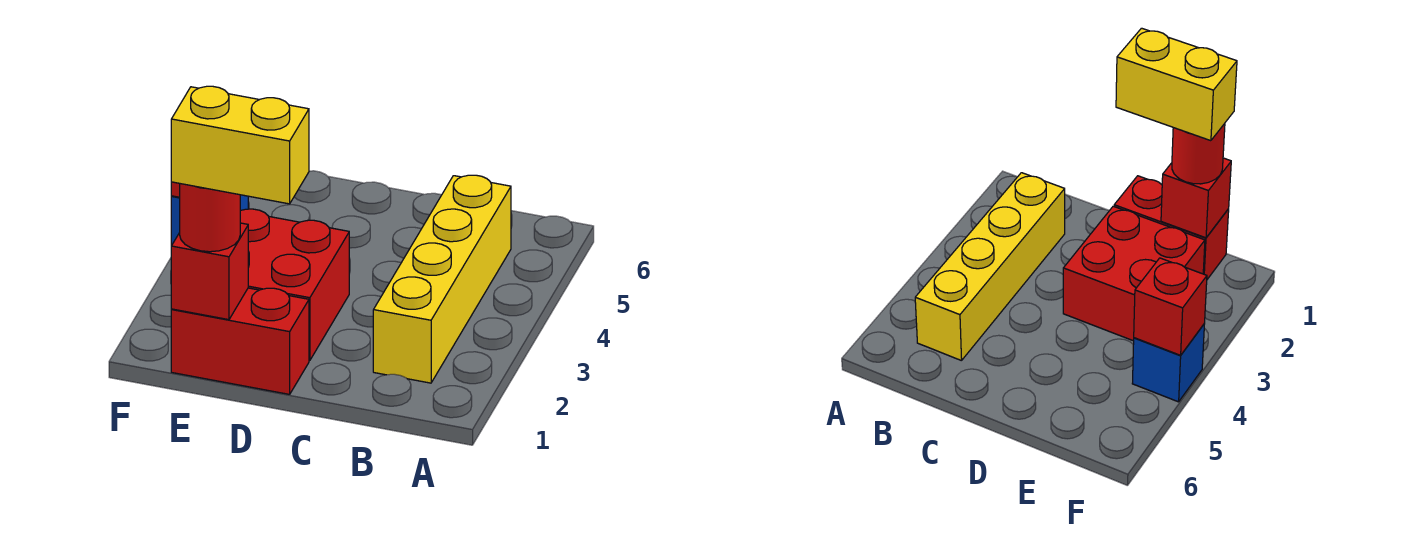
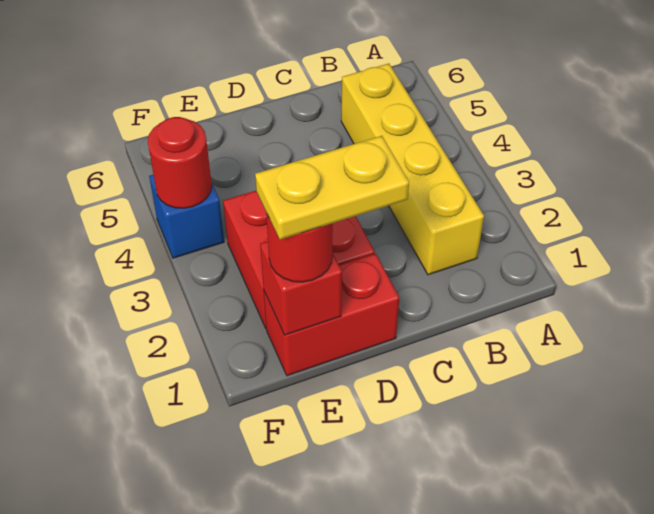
yellow brick D1:E1 level 4 -> yellow plate D1:E1 level 4
red brick F4 level 2 -> red round brick F4 level 2

